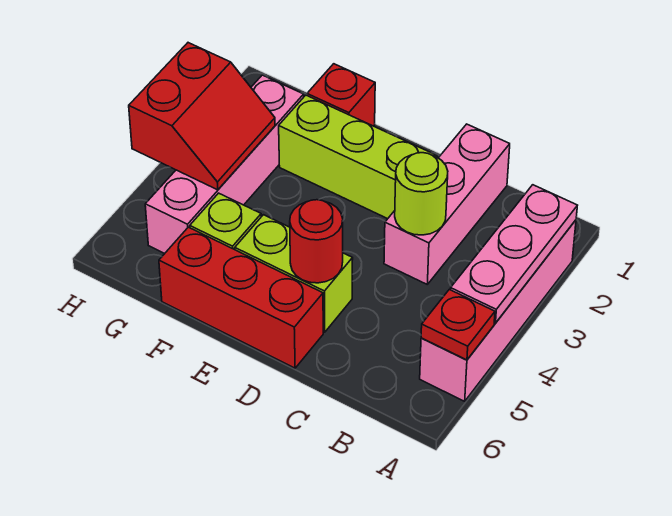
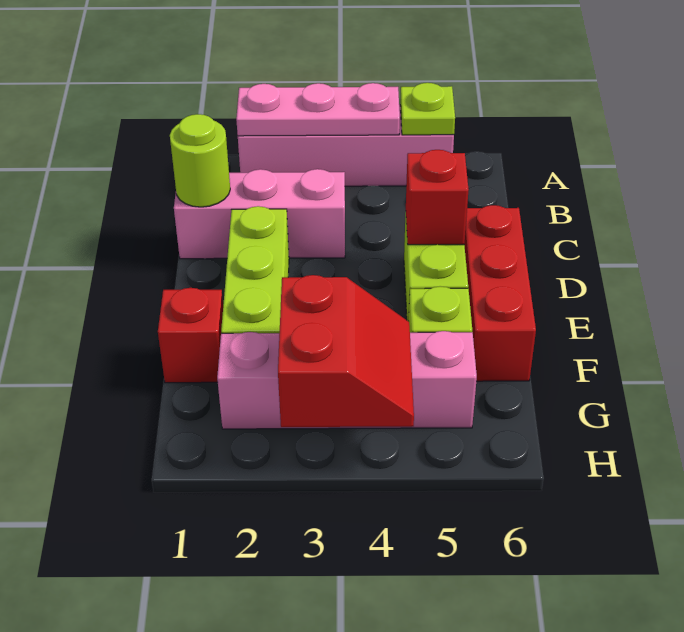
red plate A5 level 2 -> lime plate A5 level 2
lime round brick C3 level 2 -> lime round brick C1 level 2
red round brick D5 level 2 -> red brick D5 level 2
red slope G3:H4 level 2 top H -> red slope G3:H4 level 2 top 3

